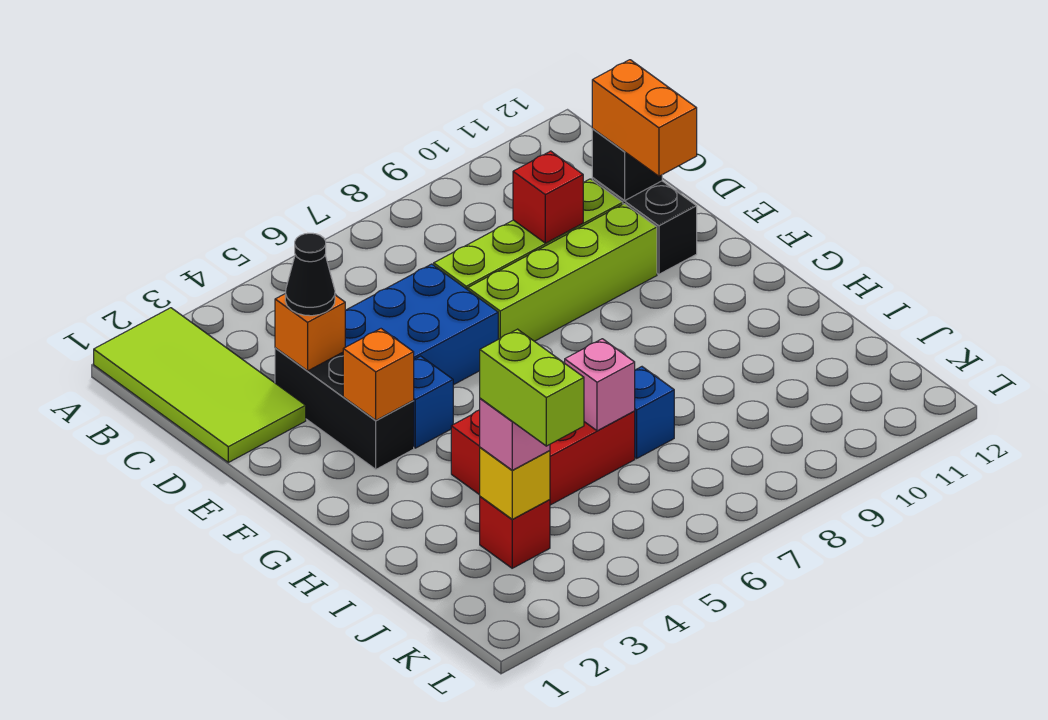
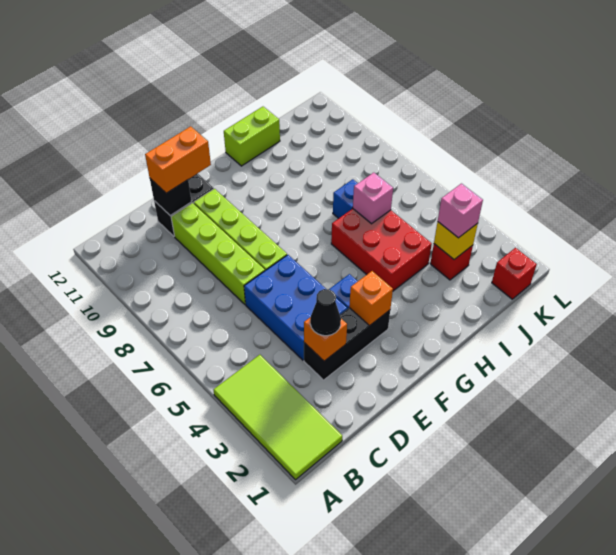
lime tile A1:D2 level 1 -> lime tile A1:B4 level 1
red brick D9 level 2 -> red brick K1 level 1
lime brick J3:K3 level 4 -> lime brick H12:I12 level 1

